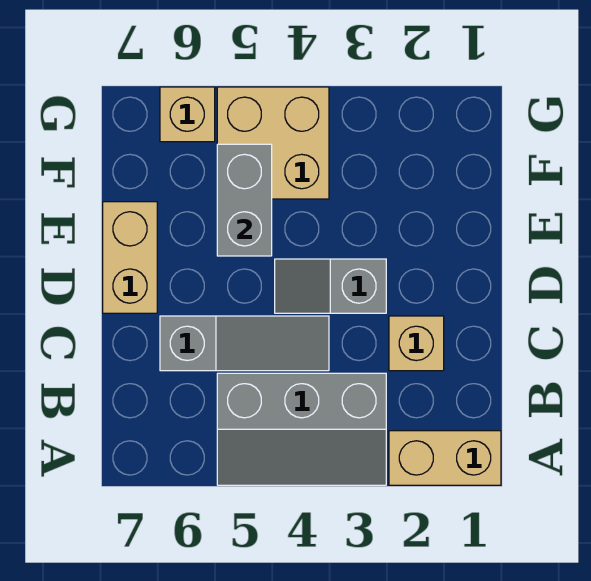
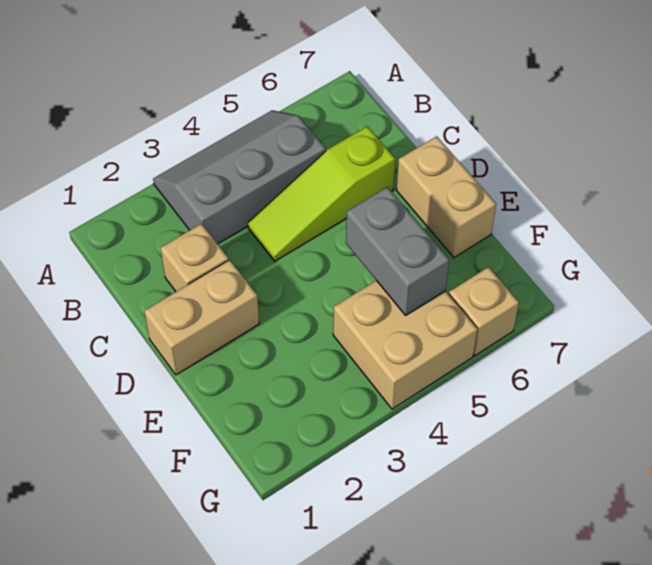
tan brick A1:A2 level 1 -> tan brick D1:D2 level 1
grey slope C4:C6 level 1 top 6 -> lime slope C4:C6 level 1 top 6
grey slope D3:D4 level 1 top 3 -> none

